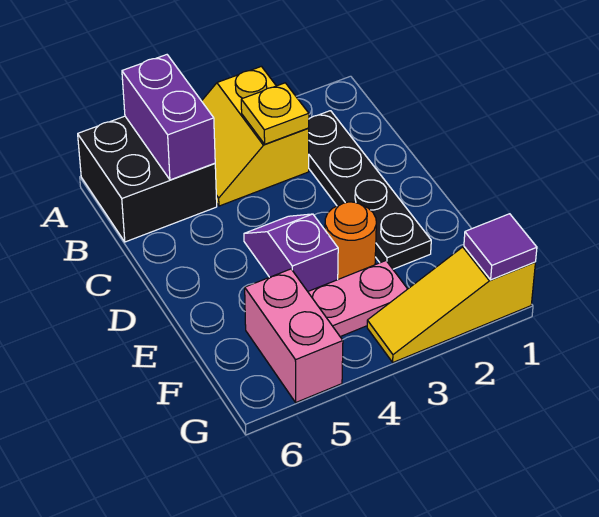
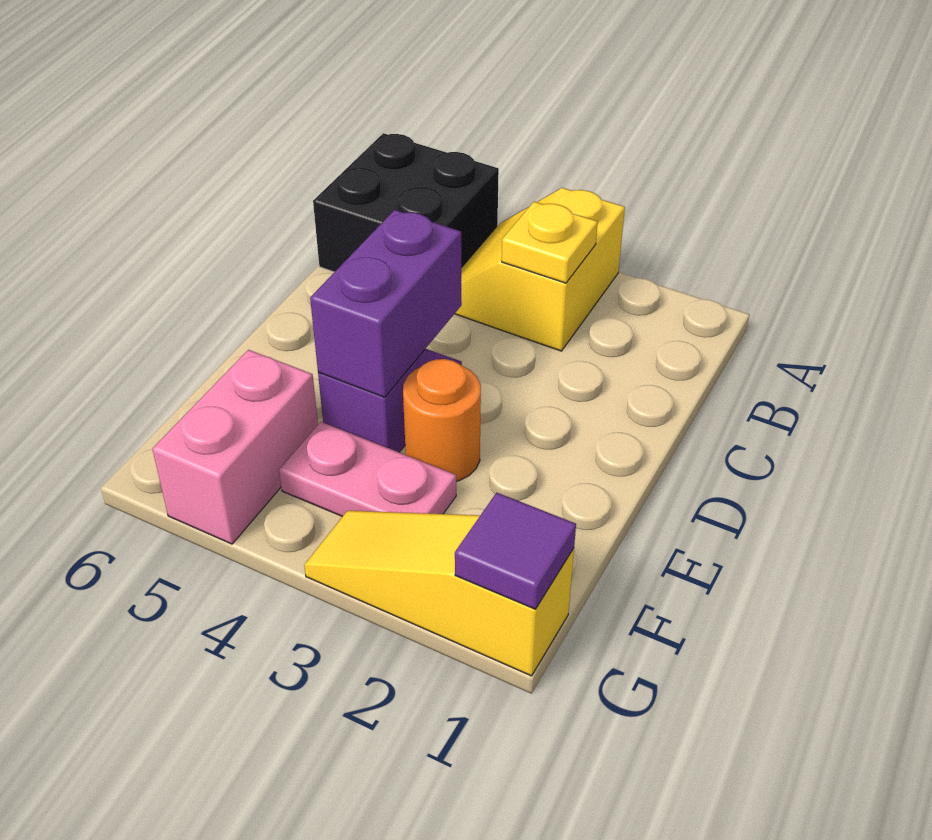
purple brick A5:B5 level 2 -> purple brick D4:E4 level 2
black plate B2:E2 level 1 -> none

